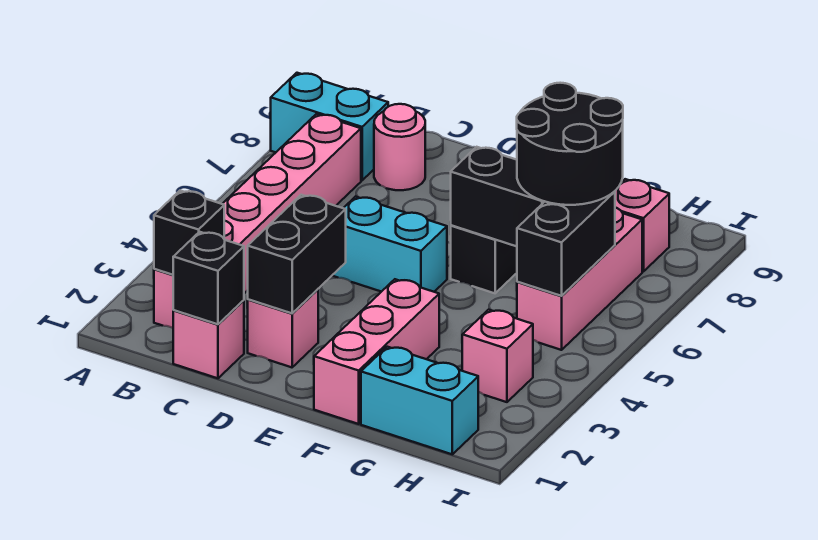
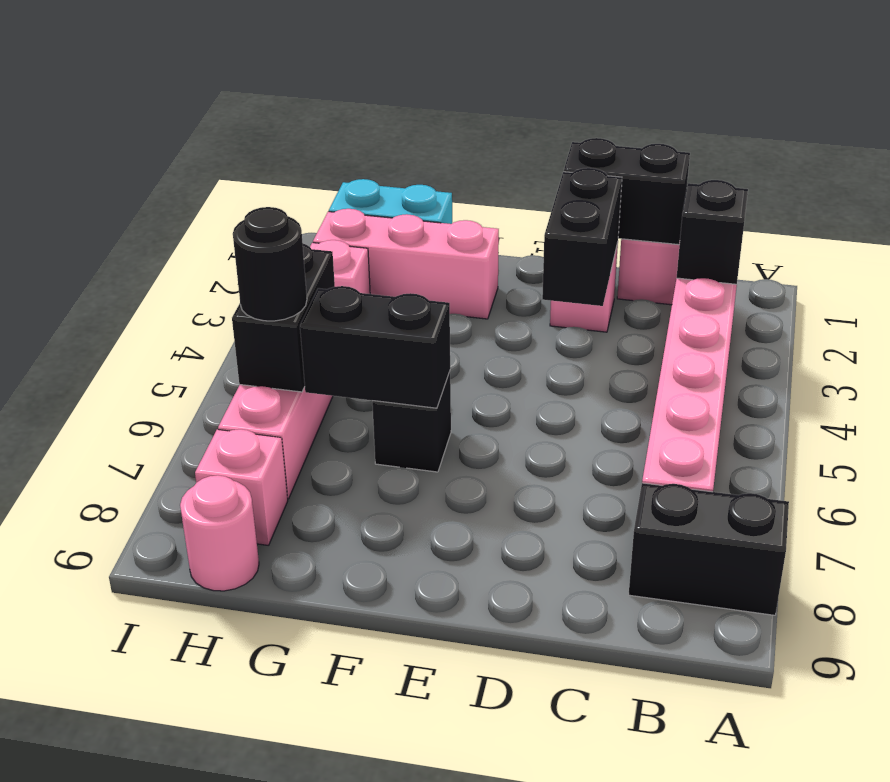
cyan brick A8:B8 level 1 -> black brick A8:B8 level 1
black brick C1 level 2 -> black brick C1:D1 level 2
pink round brick C8 level 1 -> pink round brick H9 level 1
cyan brick D5:E5 level 1 -> none
pink brick F1:F3 level 1 -> pink brick F2:H2 level 1
black round brick G6:H7 level 3 -> black round brick H6 level 3

